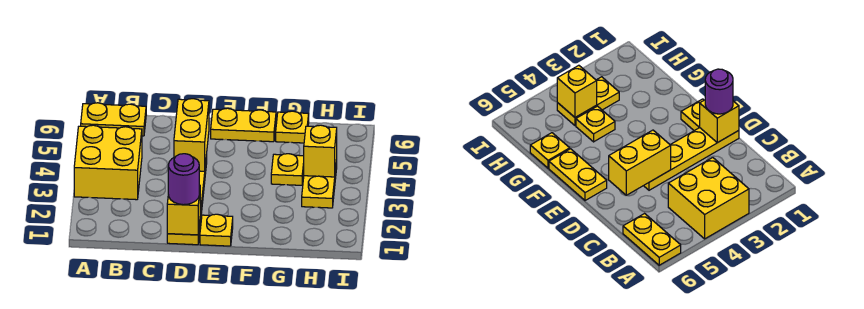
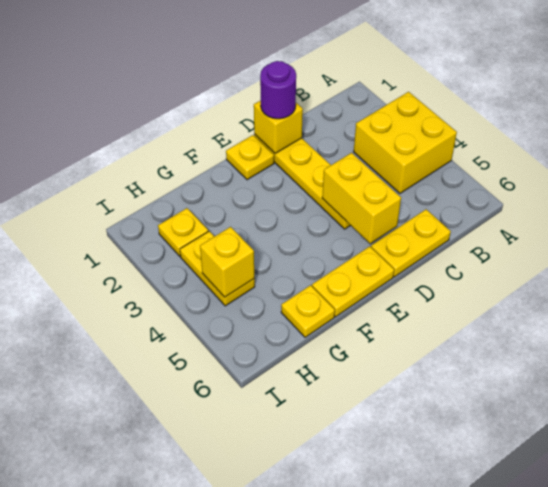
yellow plate A6:B6 level 1 -> yellow plate C6:D6 level 1
yellow plate G4 level 1 -> yellow plate H2 level 1

